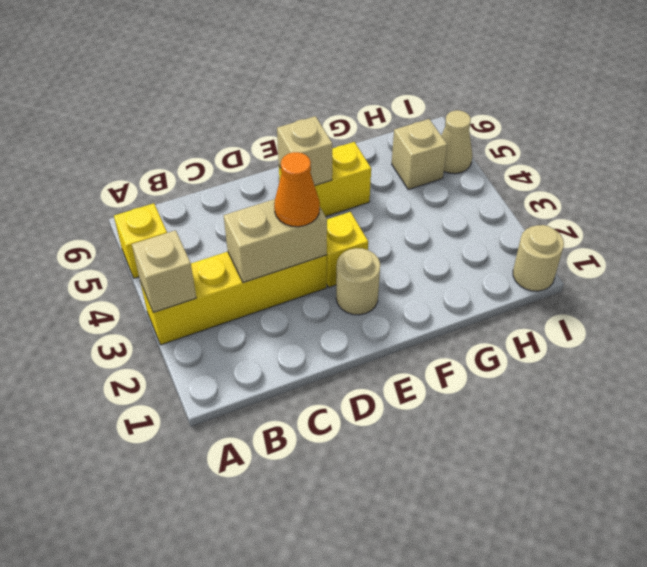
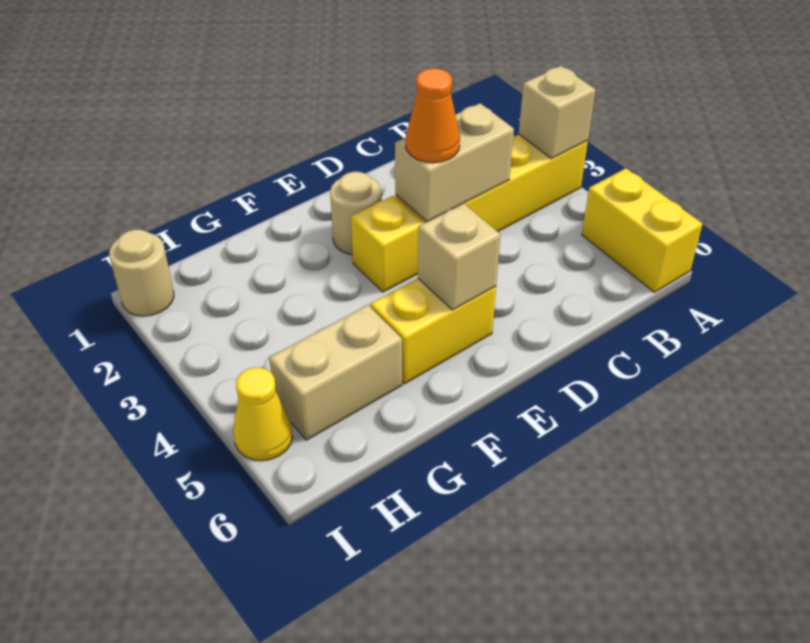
yellow brick A5 level 1 -> yellow brick A5:A6 level 1
tan brick H5 level 1 -> tan brick G5:H5 level 1
tan cone I5 level 1 -> yellow cone I5 level 1

